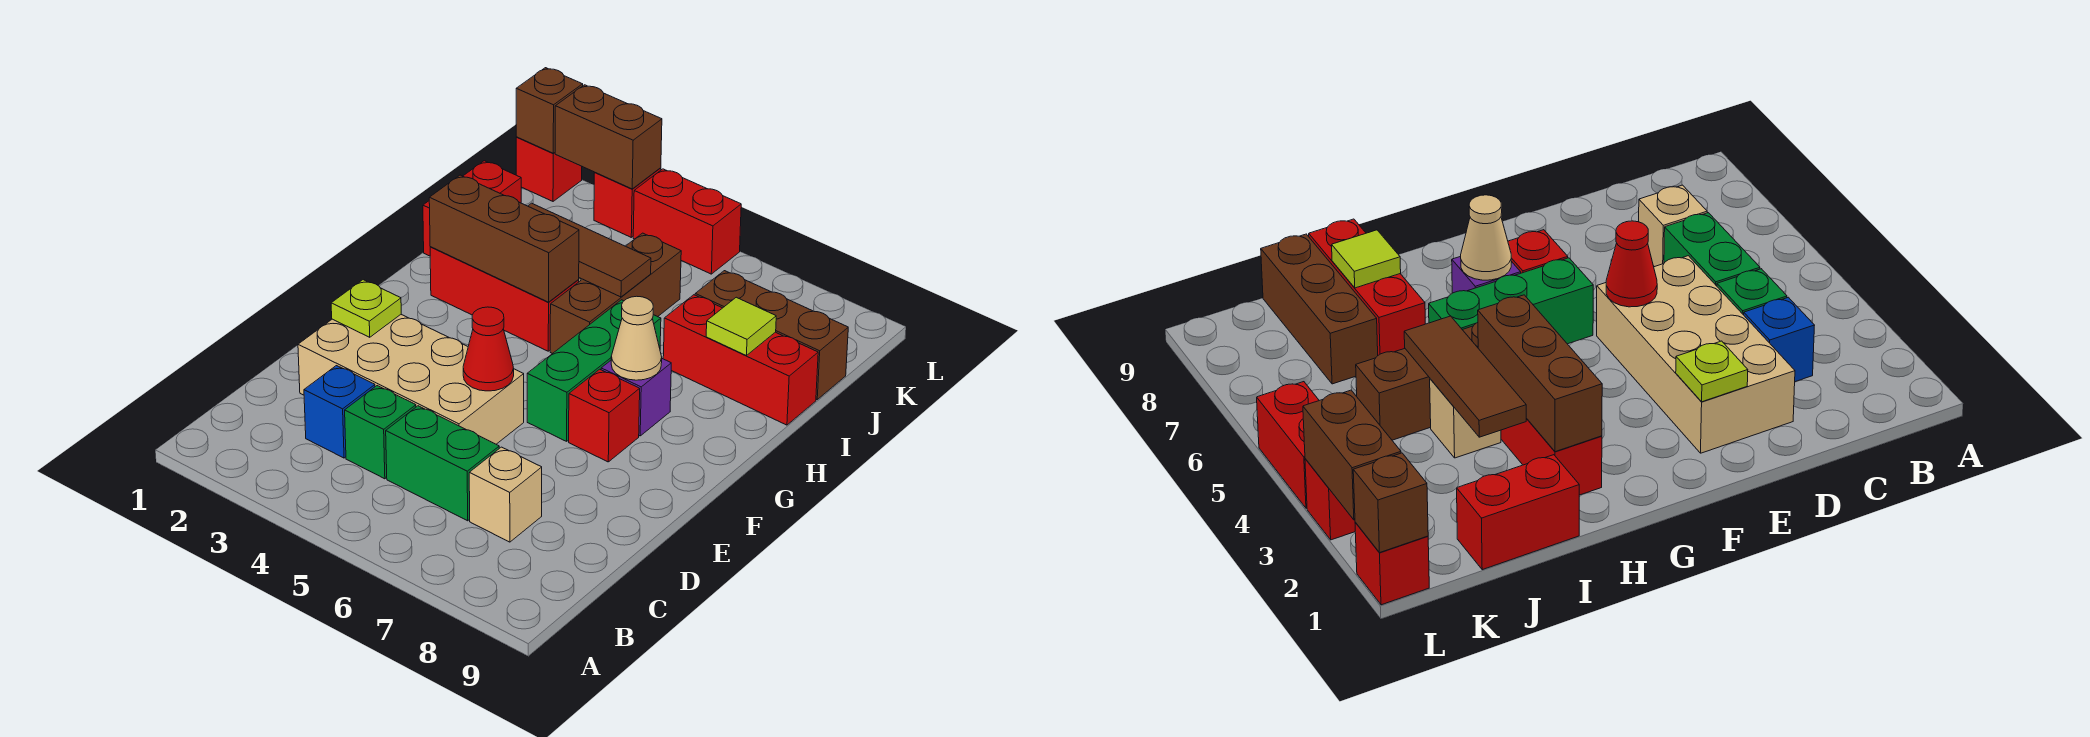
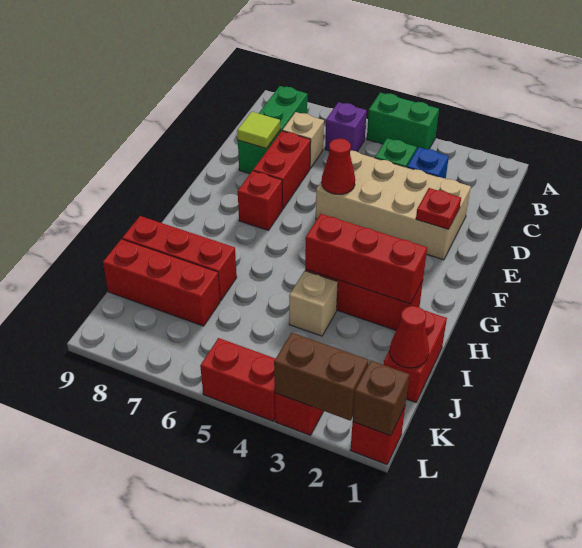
green brick C5:C6 level 1 -> green brick A4:A5 level 1
none -> red brick D7:E7 level 1
lime plate E2 level 2 -> red plate E2 level 2
green brick F6:H6 level 1 -> green brick B8:D8 level 1
purple brick G7 level 1 -> purple brick B6 level 1
tan cone G7 level 2 -> none
brown brick H2:H4 level 2 -> red brick H2:H4 level 2
brown brick H5:J5 level 1 -> none
brown tile I3:I5 level 2 -> none
lime tile I8 level 2 -> lime tile D8 level 2
none -> red cone J1 level 2
brown brick J7:J9 level 1 -> red brick J7:J9 level 1

